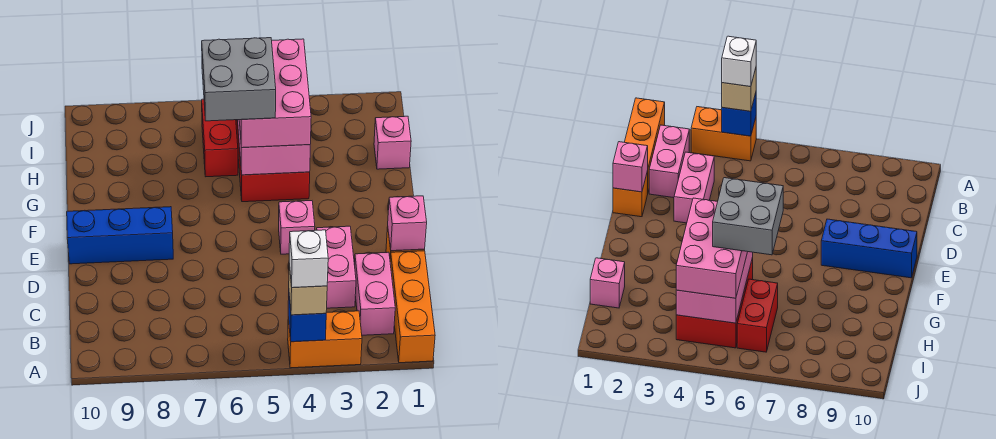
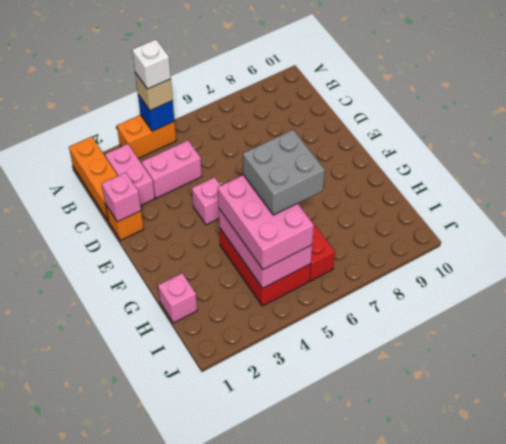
pink brick C3:D3 level 1 -> pink brick C3:C4 level 1
blue brick E8:E10 level 1 -> none

